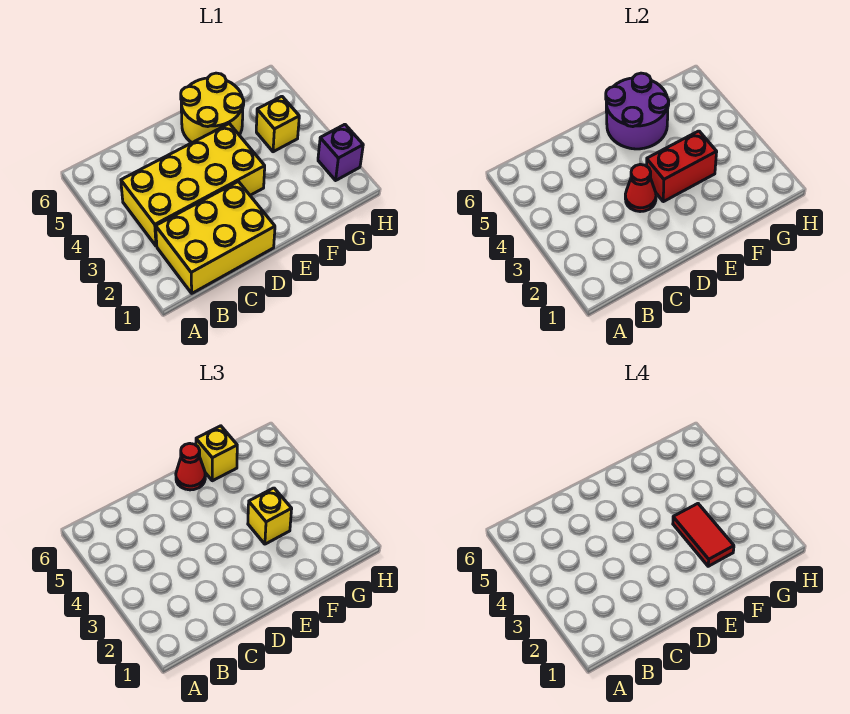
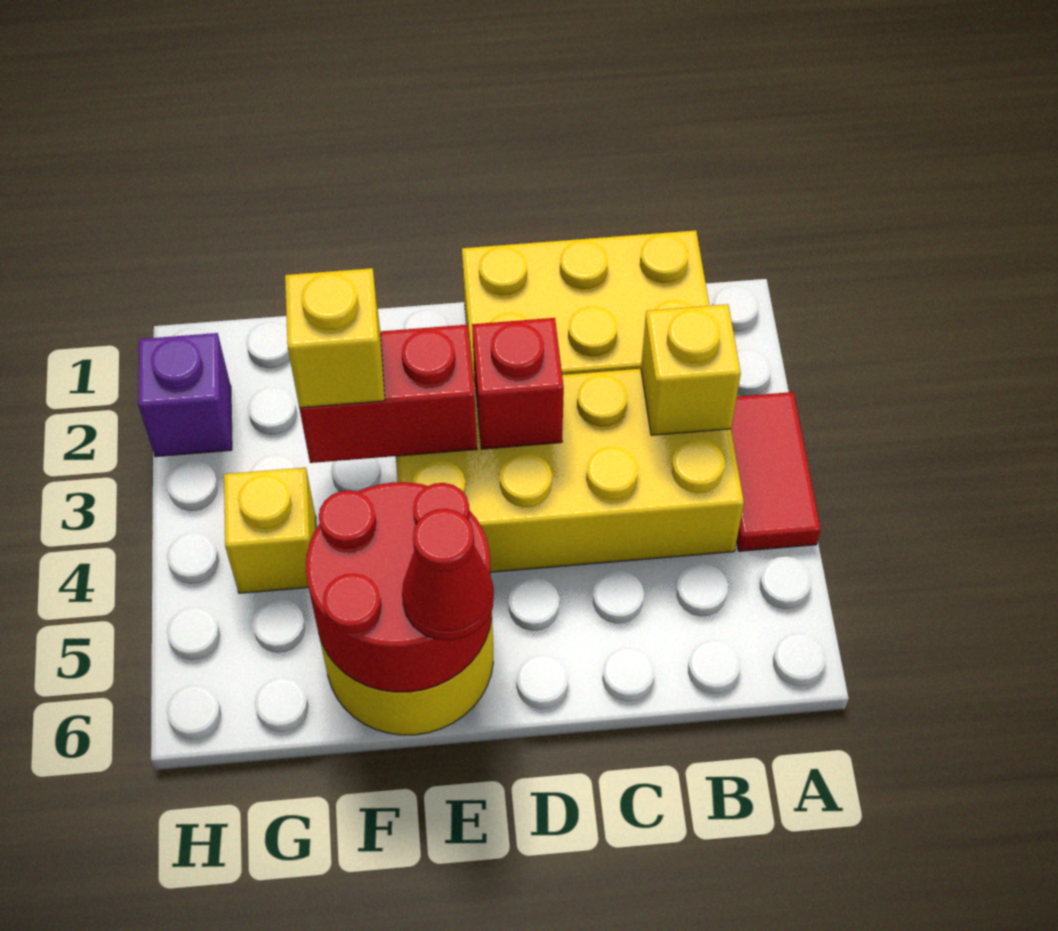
red cone D3 level 2 -> red brick D3 level 2
purple round brick E5:F6 level 2 -> red round brick E5:F6 level 2
red tile F2:F3 level 4 -> red tile A3:A4 level 1
yellow brick F6 level 3 -> yellow brick B3 level 2

